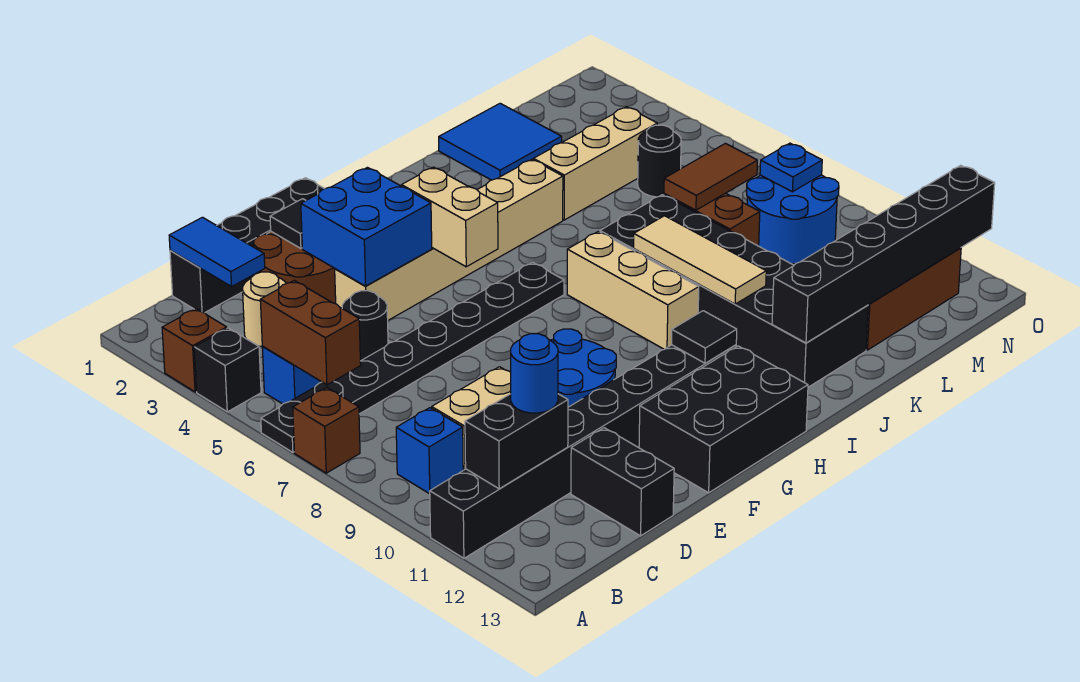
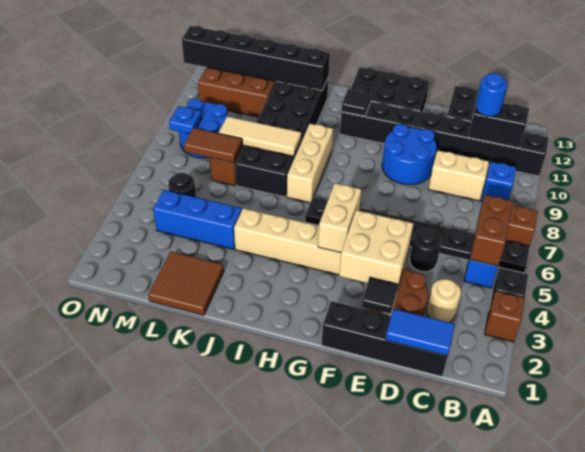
blue tile C1:C2 level 2 -> blue tile C1:D1 level 2
blue brick E3:F4 level 2 -> tan brick E3:F4 level 2
tan tile J8:J10 level 2 -> tan tile J8:L8 level 2
blue tile K1:L2 level 1 -> brown tile K1:L2 level 1
tan brick K4:M4 level 1 -> blue brick K4:M4 level 1

